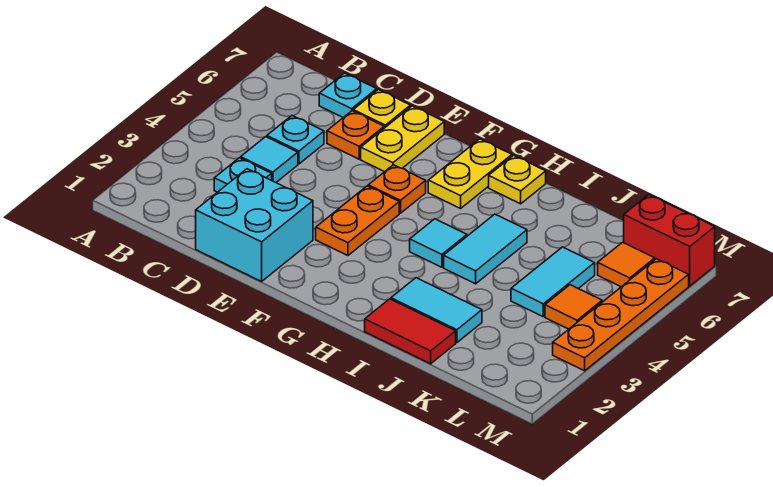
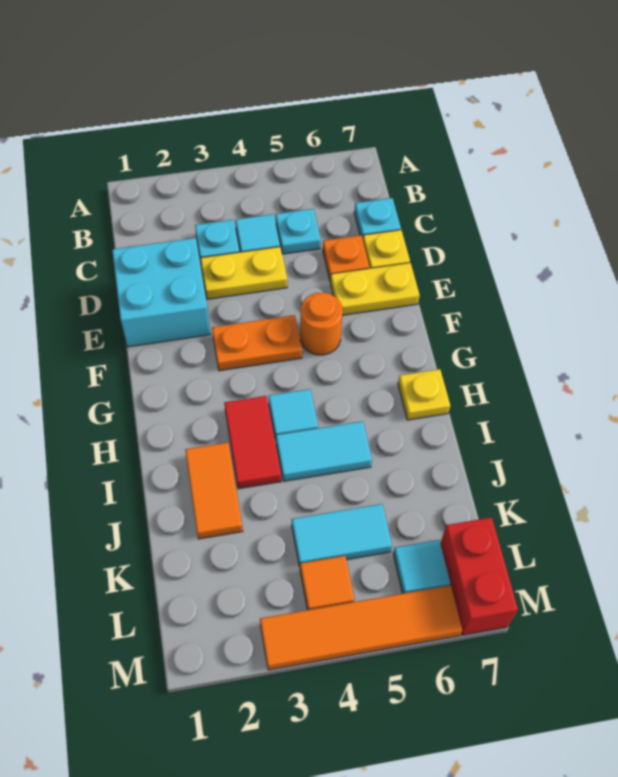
orange plate F5 level 1 -> orange round brick F5 level 1
yellow plate G6:G7 level 1 -> yellow plate D3:D4 level 1
red tile I1:J1 level 1 -> red tile H3:I3 level 1
cyan tile I2:J2 level 1 -> orange tile I2:J2 level 1
orange tile L6 level 1 -> cyan tile L6 level 1
orange plate M3:M6 level 1 -> orange tile M3:M6 level 1

